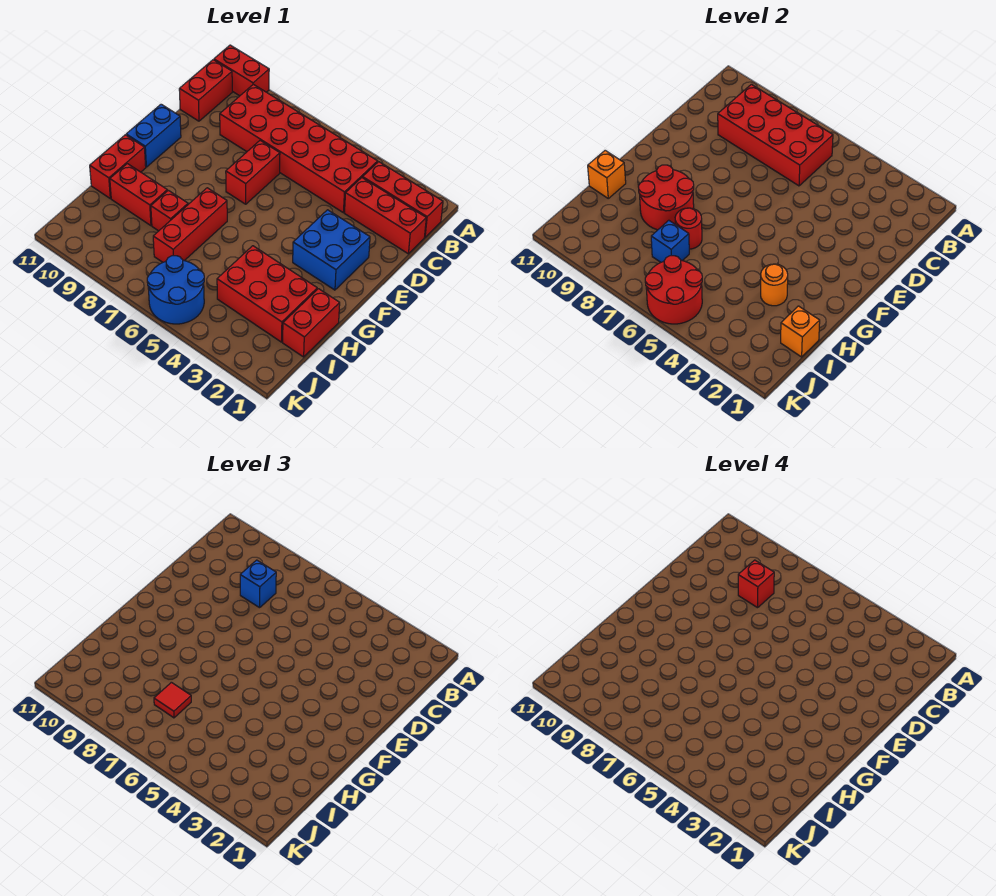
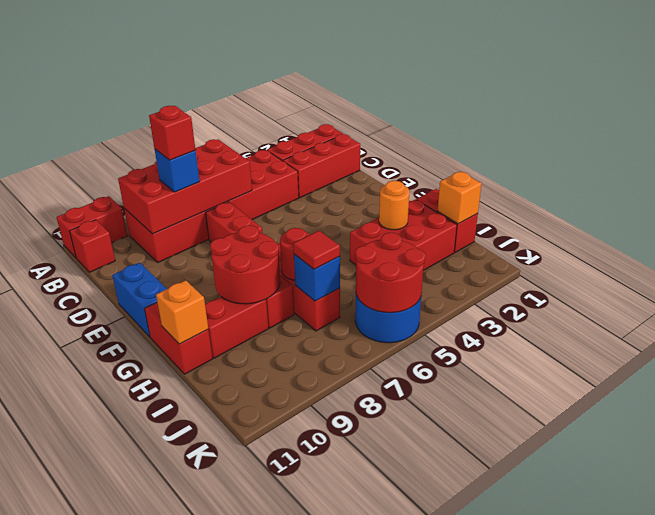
red brick B11:C11 level 1 -> red brick B11 level 1
blue brick E2:F3 level 1 -> none

